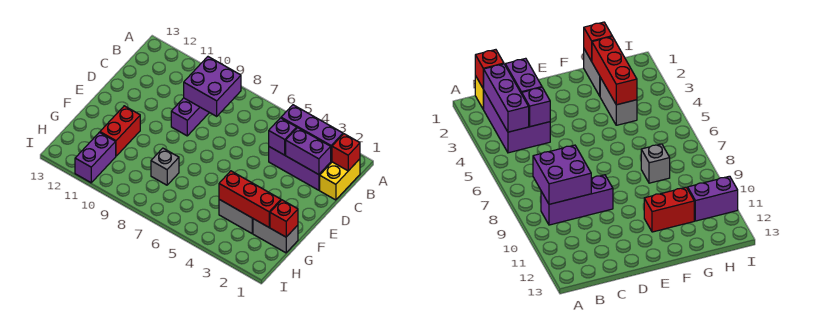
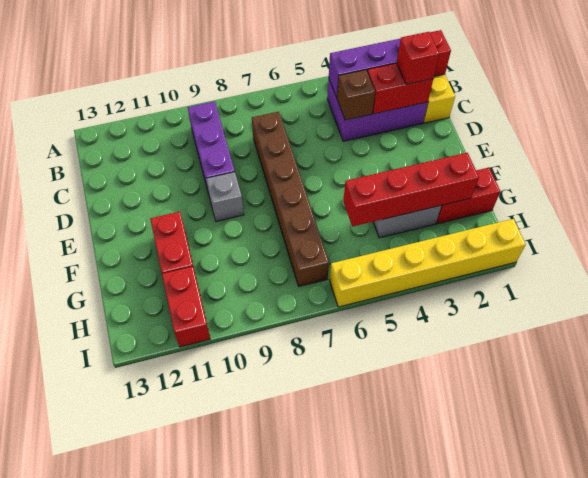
purple brick B8:C9 level 2 -> none
purple brick C2:C3 level 2 -> red brick C2:C3 level 2
purple brick C4 level 2 -> brown brick C4 level 2
none -> brown brick C7:H7 level 1
grey brick G1:G2 level 1 -> red brick G1:G2 level 1
red brick G1 level 2 -> red brick C2 level 3
red brick G2:G4 level 2 -> red brick G2:G5 level 2
grey brick G8 level 1 -> grey brick E9 level 1
purple brick H11:I11 level 1 -> red brick H11:I11 level 1
none -> yellow brick I1:I6 level 1

